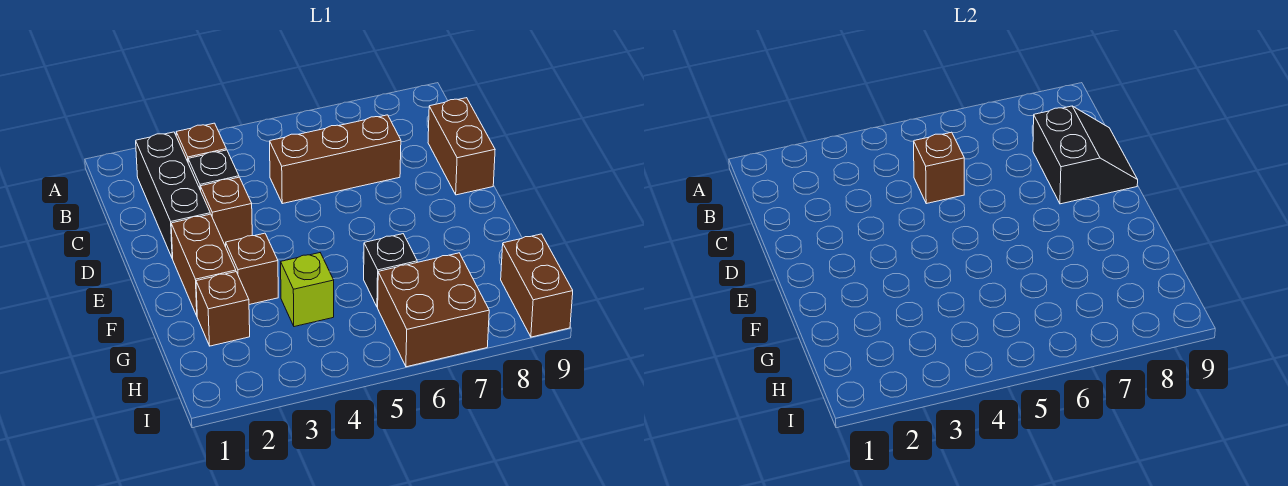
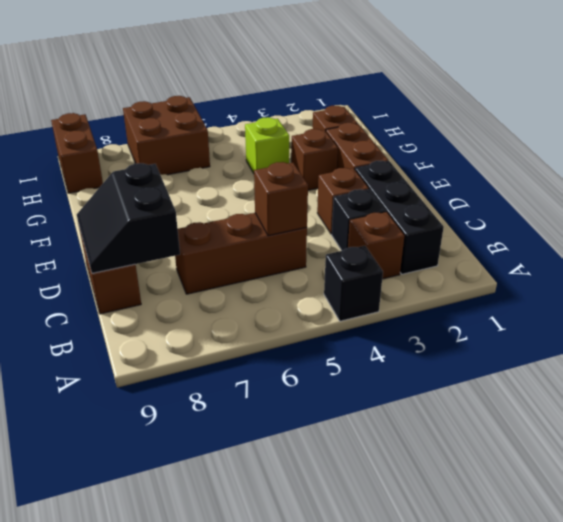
black brick G6 level 1 -> black brick A4 level 1

